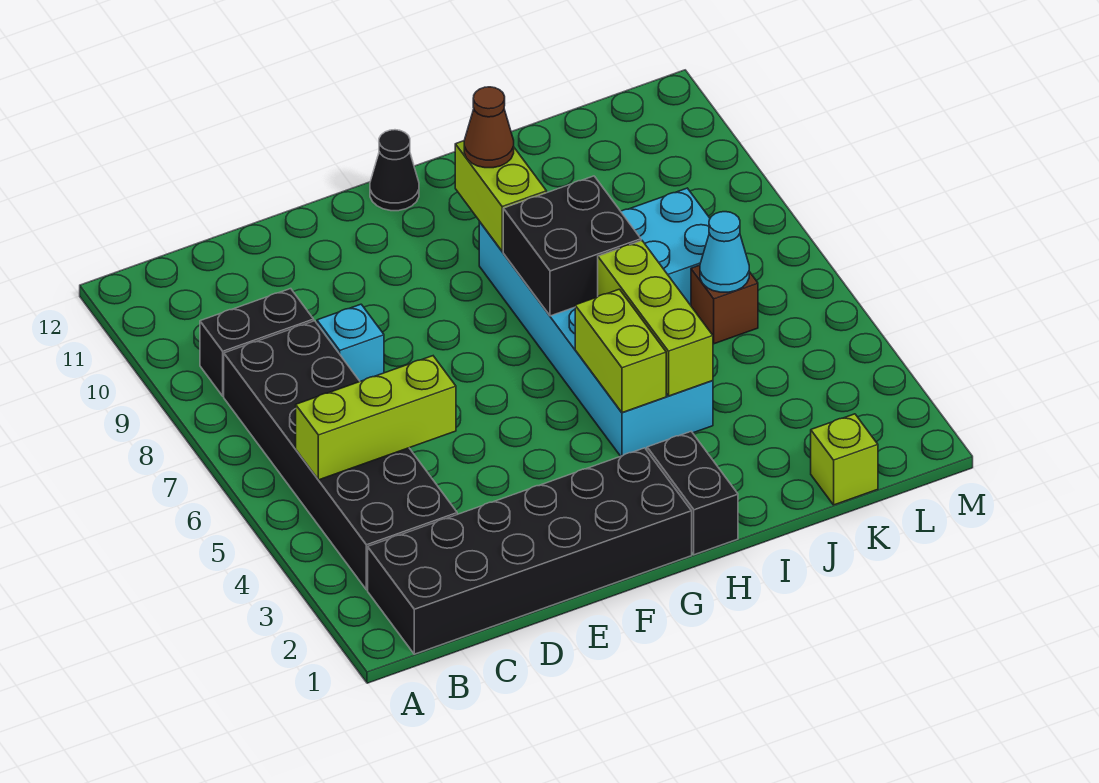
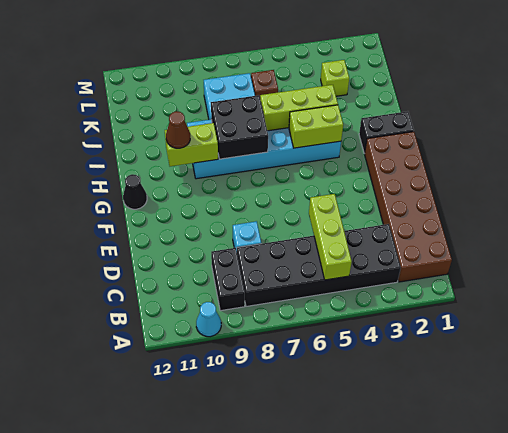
black brick B1:G2 level 1 -> brown brick B1:G2 level 1
lime brick K1 level 1 -> lime brick K3 level 1
cyan cone K6 level 2 -> cyan cone A10 level 1

